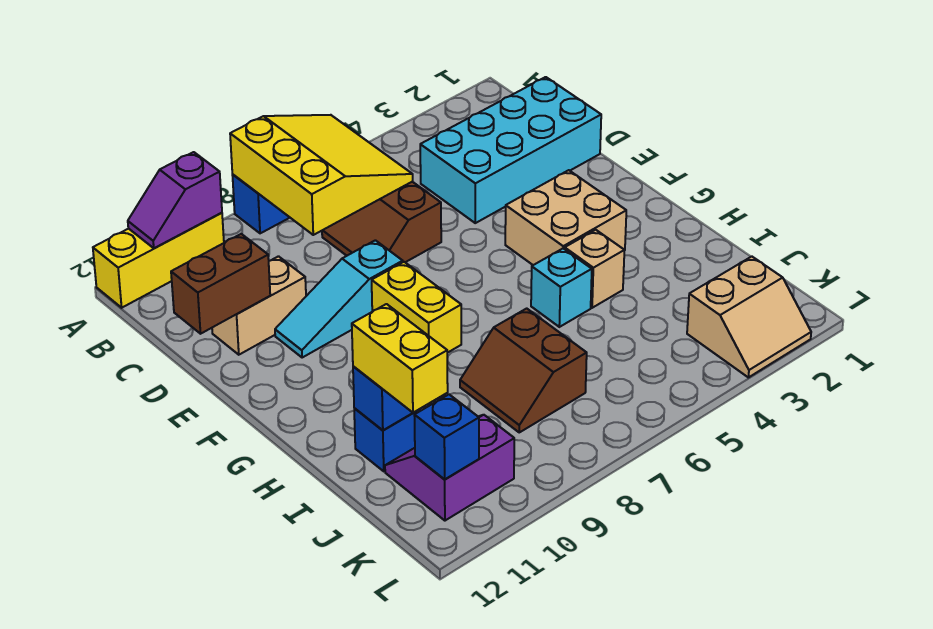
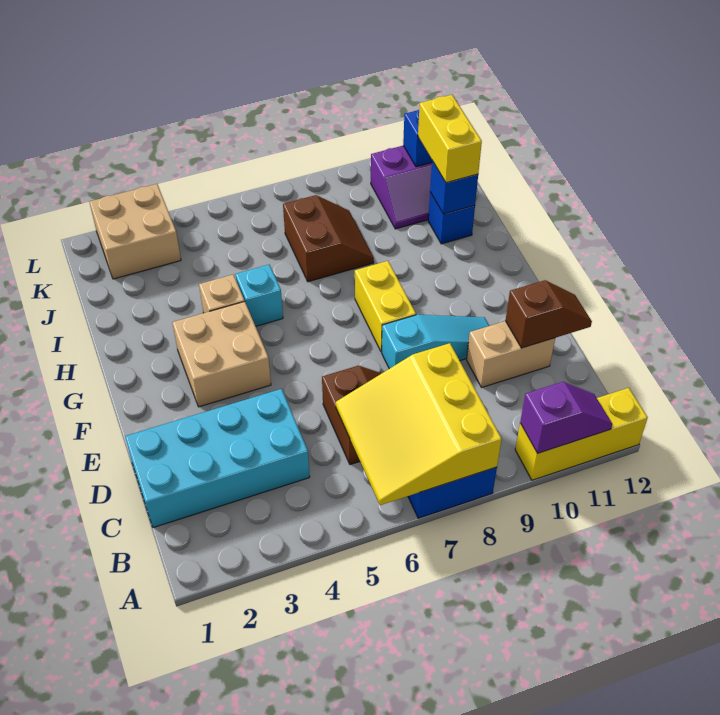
brown brick D11:D12 level 2 -> brown slope D11:D12 level 2 top 11
tan slope K2:L3 level 1 top K -> tan brick K2:L3 level 1

